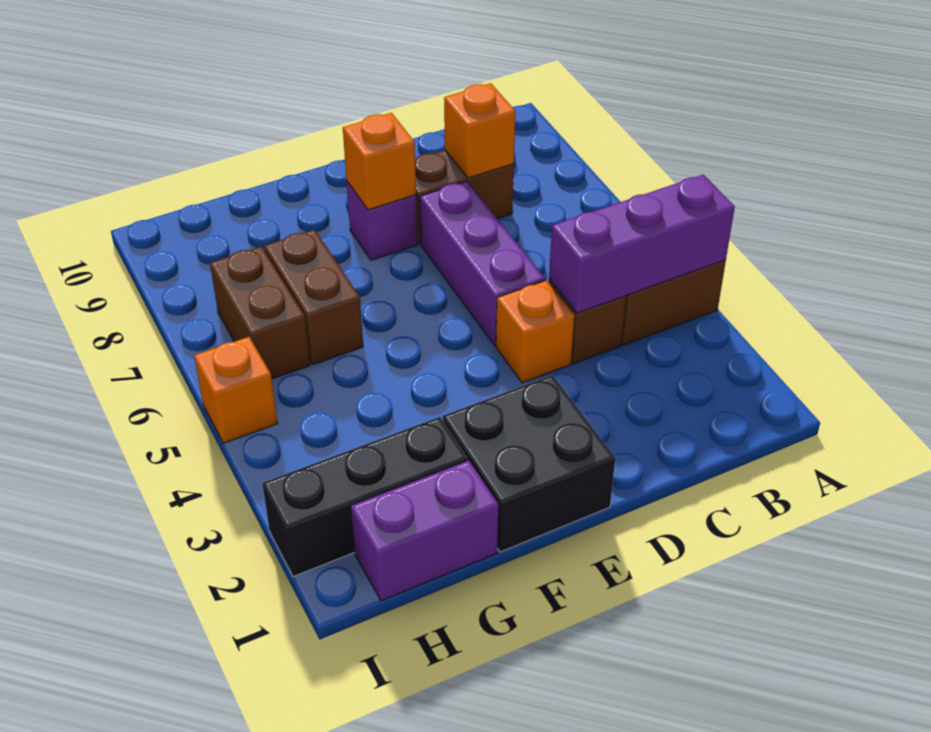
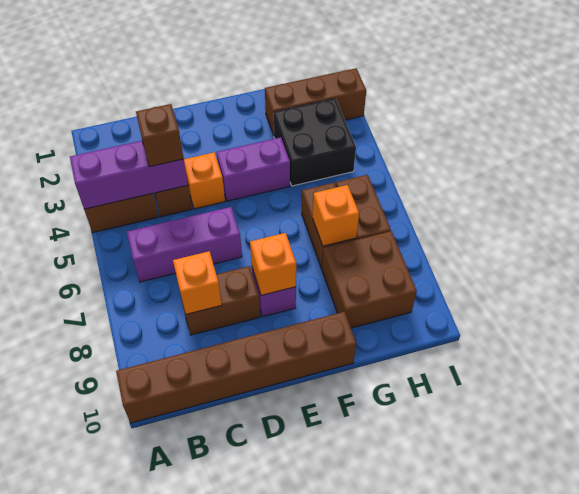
none -> brown brick A10:F10 level 1
none -> brown brick C4 level 3
purple brick D5:D7 level 1 -> purple brick B6:D6 level 1
black brick E1:F2 level 1 -> black brick G3:H4 level 1
purple brick G1:H1 level 1 -> purple brick E4:F4 level 1
black brick G2:I2 level 1 -> brown brick G2:I2 level 1
none -> brown brick G8:H9 level 1
orange brick I5 level 1 -> orange brick G7 level 2

